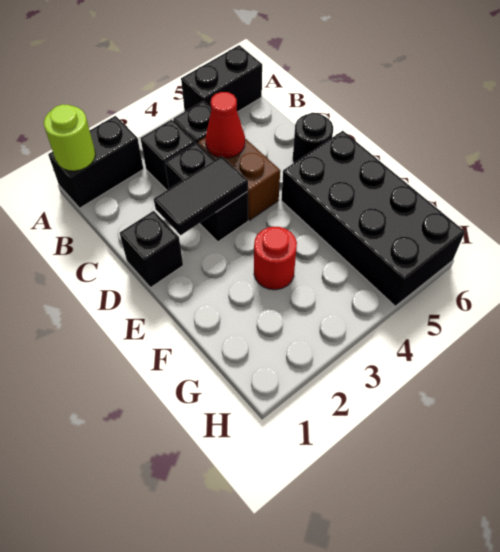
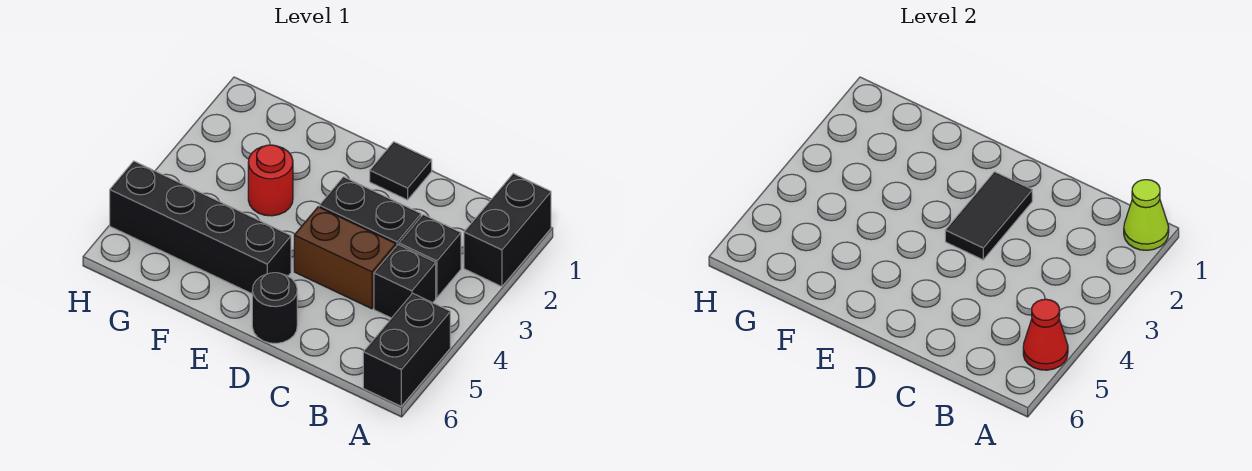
lime round brick A1 level 2 -> lime cone A1 level 2
red cone C4 level 2 -> red cone A5 level 2
black brick D1 level 1 -> black tile D1 level 1
black brick E5:H6 level 1 -> black brick E5:H5 level 1

